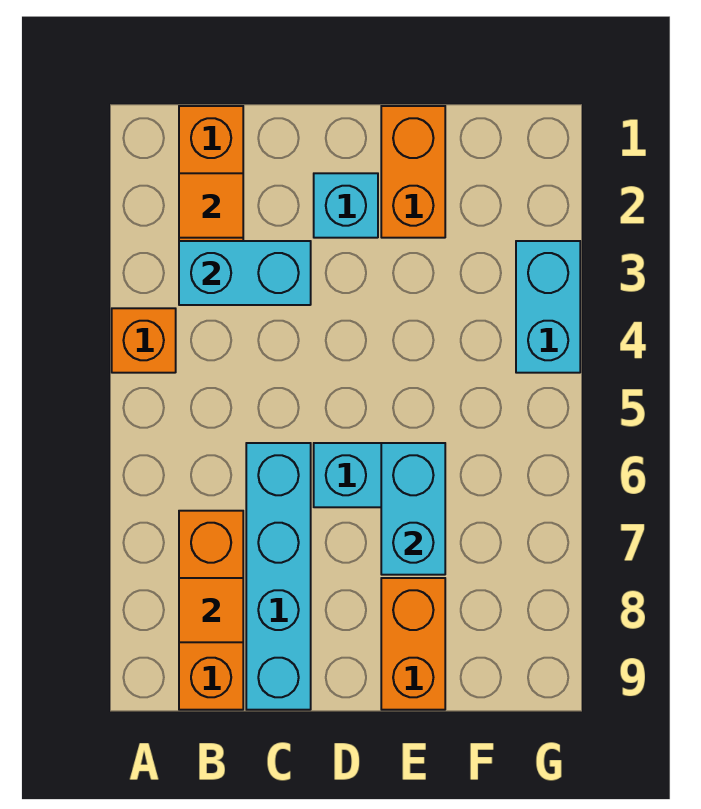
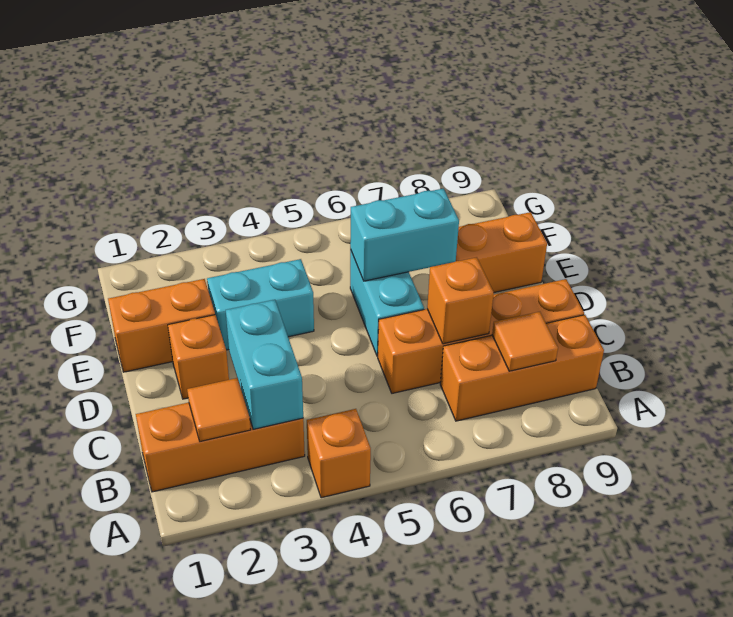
cyan brick C6:C9 level 1 -> orange brick C6:C9 level 1
none -> orange brick C7 level 2
cyan brick D2 level 1 -> orange brick D2 level 1
cyan brick G3:G4 level 1 -> cyan brick E3:E4 level 1

